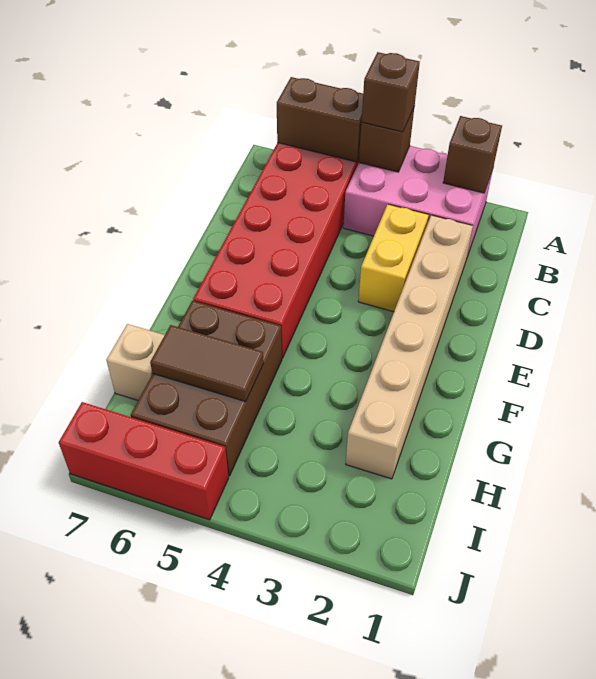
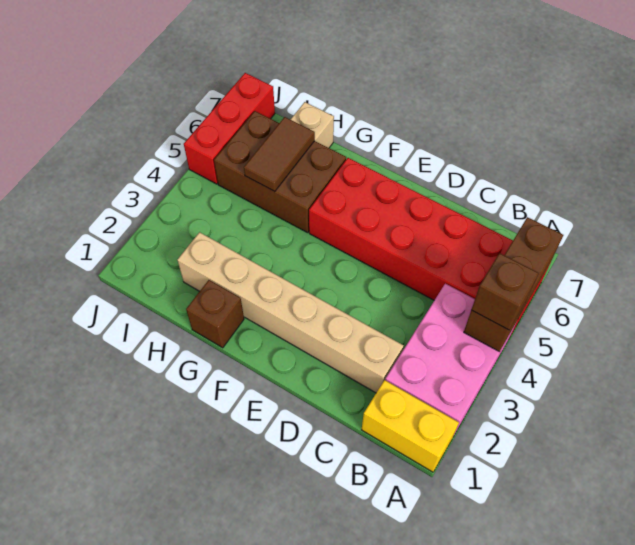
brown brick A2 level 2 -> brown brick G1 level 1
yellow brick C3:D3 level 1 -> yellow brick A1:B1 level 1

